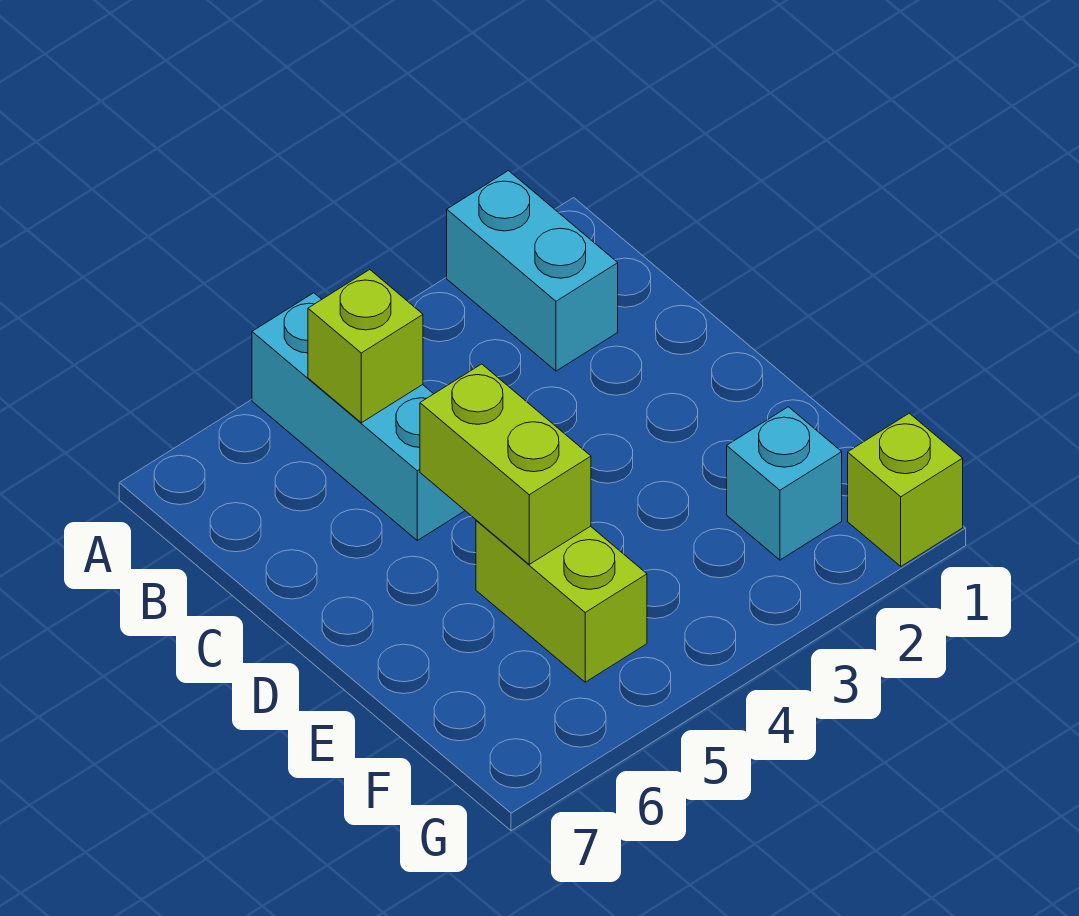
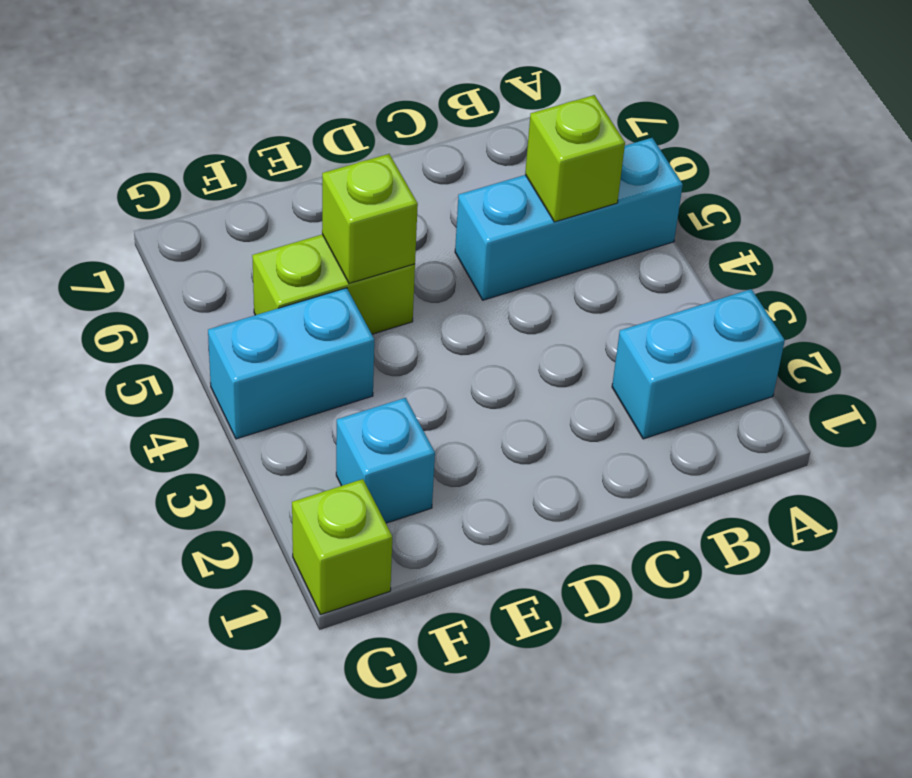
lime brick D5:E5 level 2 -> lime brick E5 level 2
none -> cyan brick F4:G4 level 1

